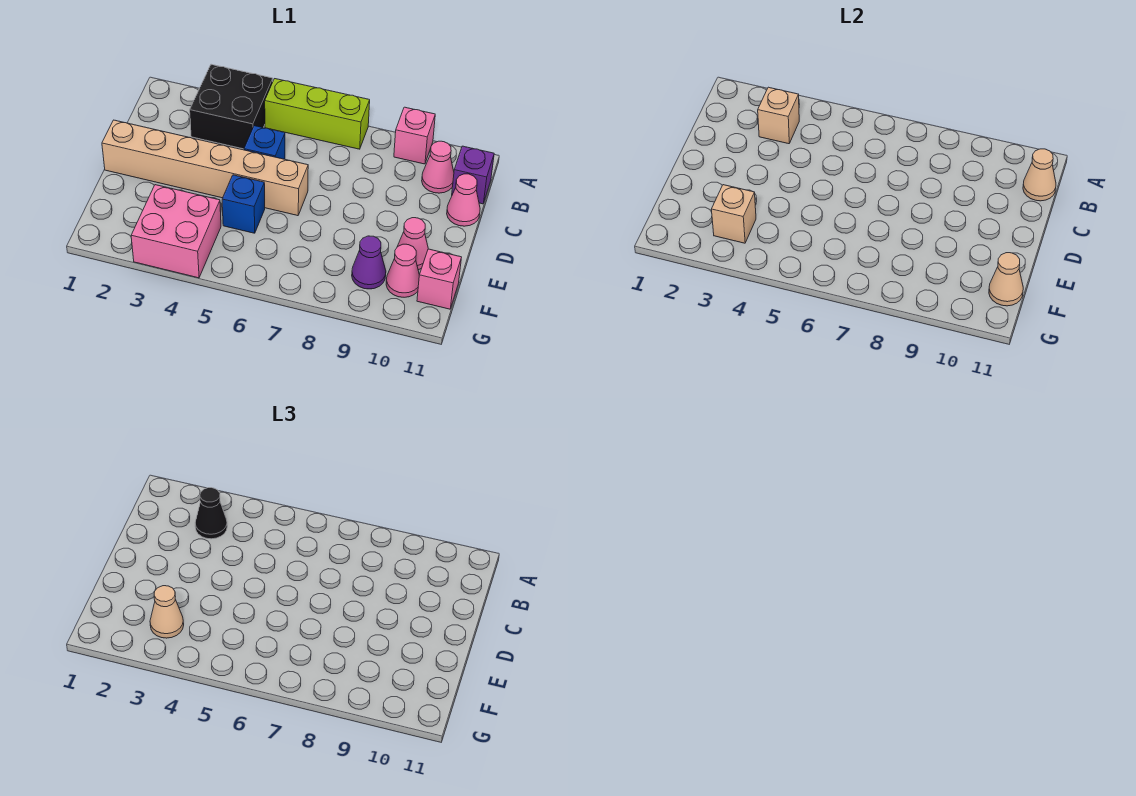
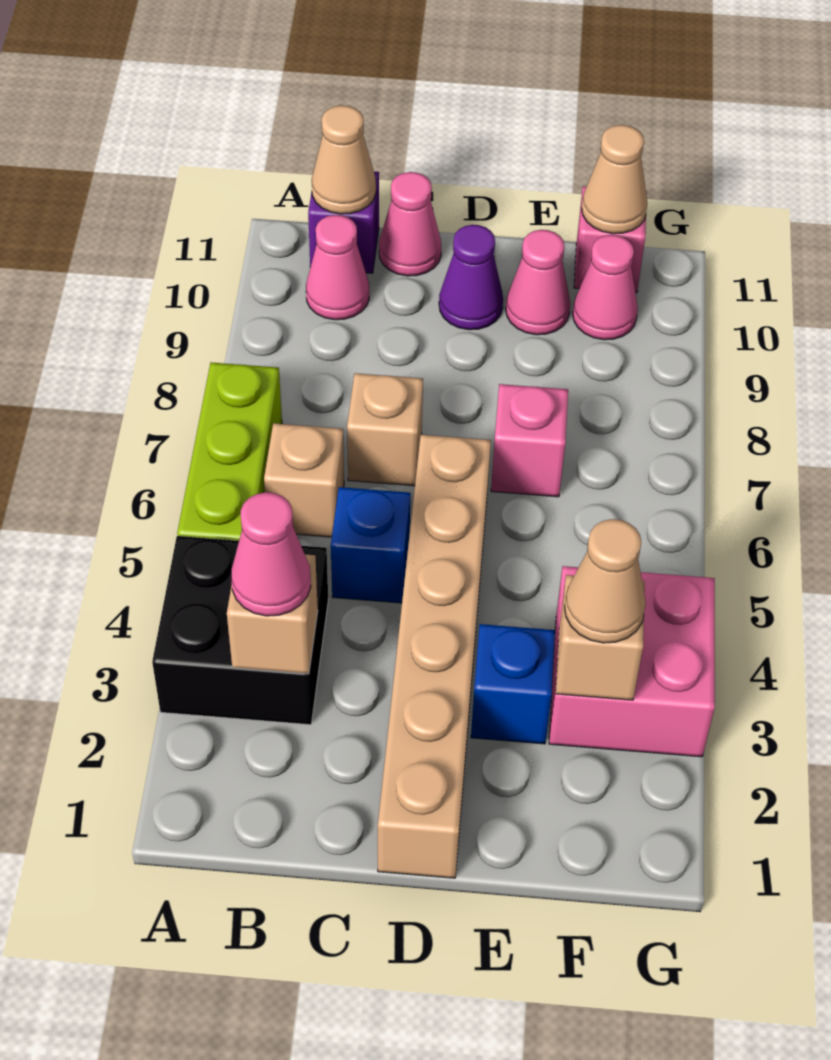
pink brick A9 level 1 -> pink brick E7 level 1
black cone B3 level 3 -> pink cone B3 level 3
none -> tan brick B6 level 1
none -> tan brick C7 level 1
blue brick E5 level 1 -> blue brick E3 level 1
purple cone F9 level 1 -> purple cone D10 level 1

